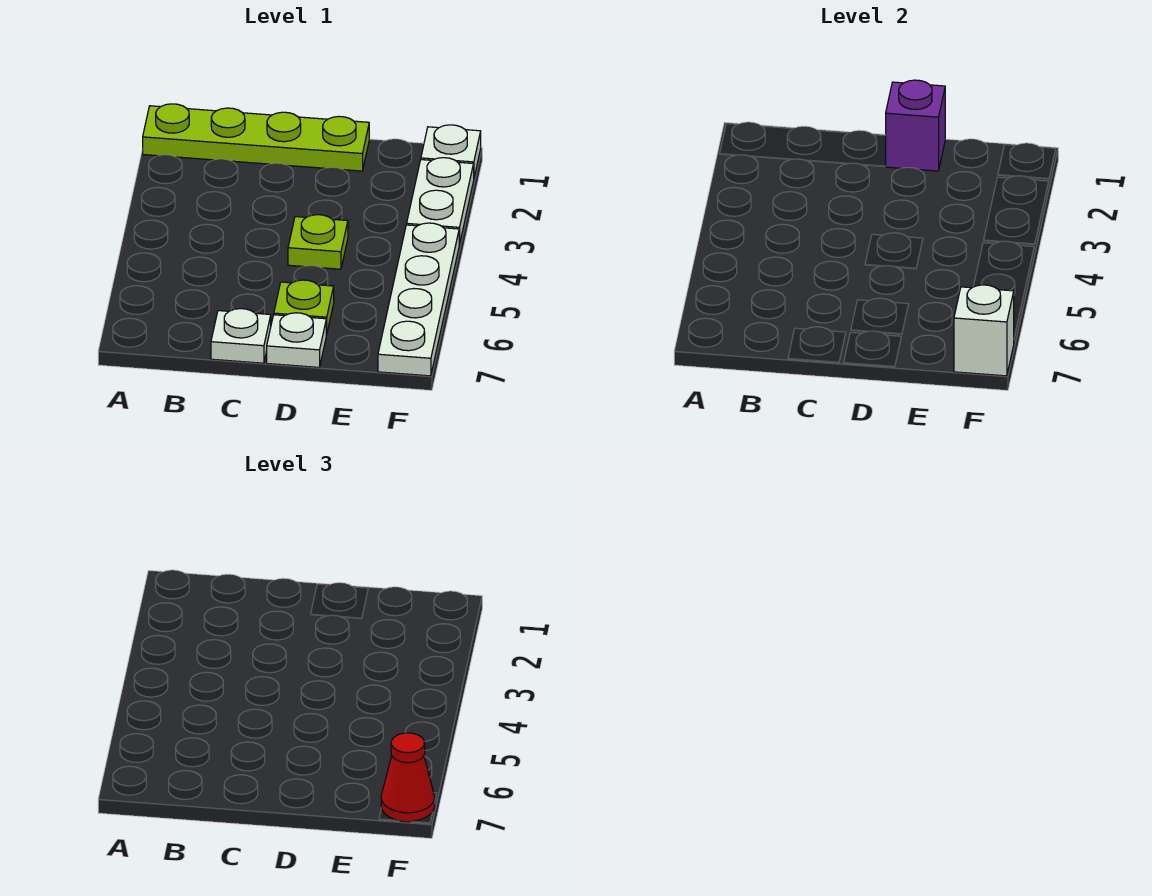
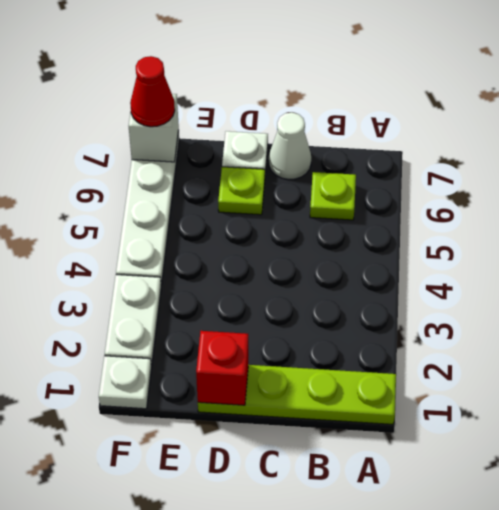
white plate C7 level 1 -> white cone C7 level 1
purple brick D1 level 2 -> red brick D1 level 2
lime plate D4 level 1 -> lime plate B6 level 1

